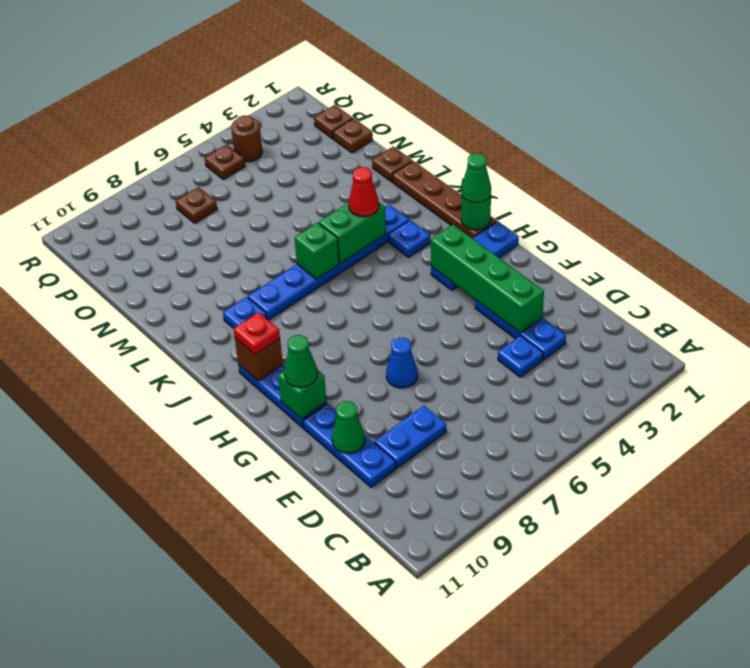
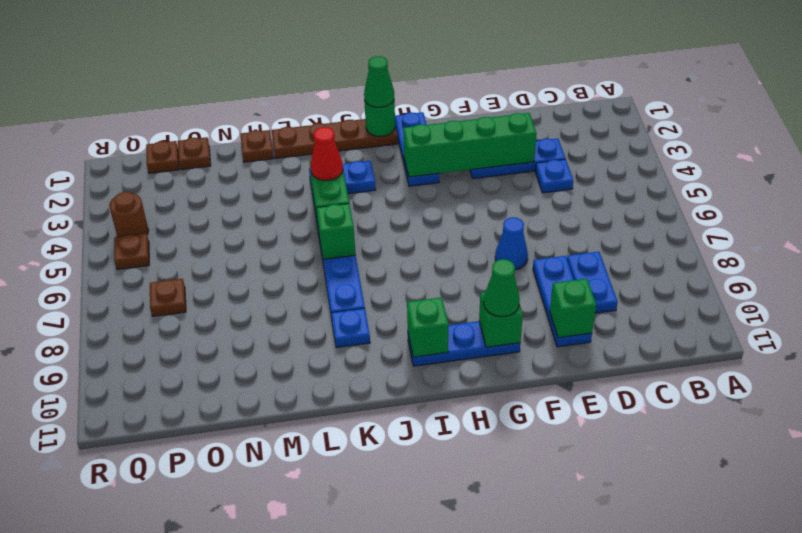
blue plate D10:F10 level 1 -> blue plate E8:E10 level 1
green cone E10 level 2 -> green brick E10 level 2
brown brick I10 level 2 -> green brick I10 level 2
red plate I10 level 3 -> none

